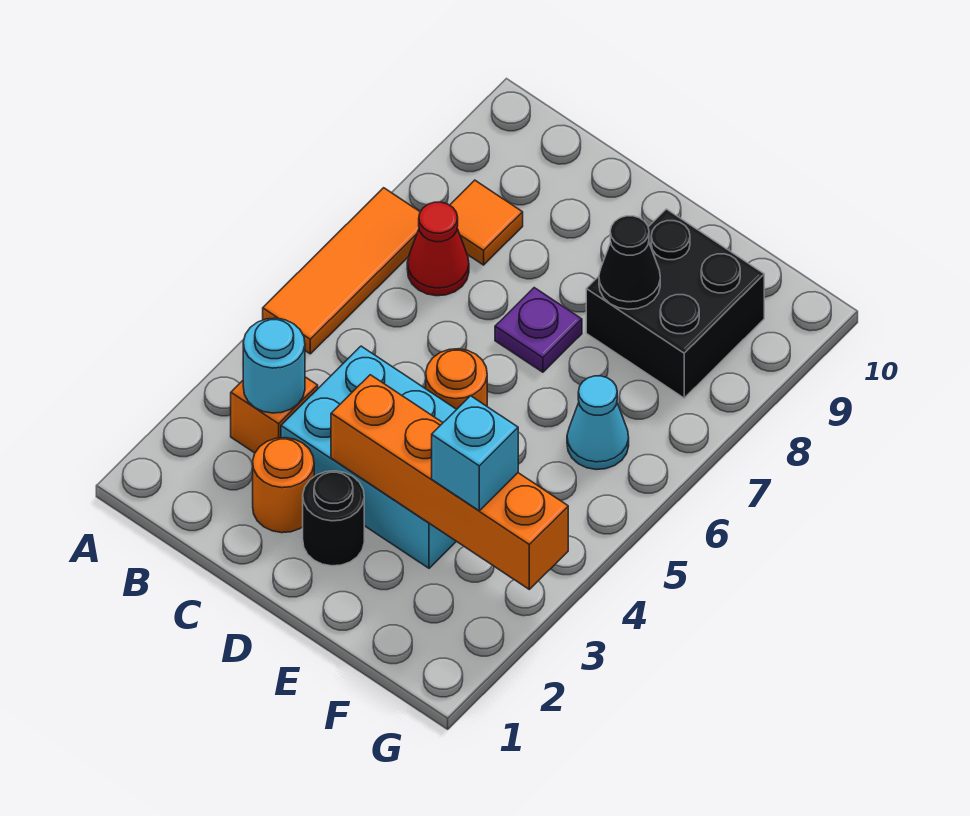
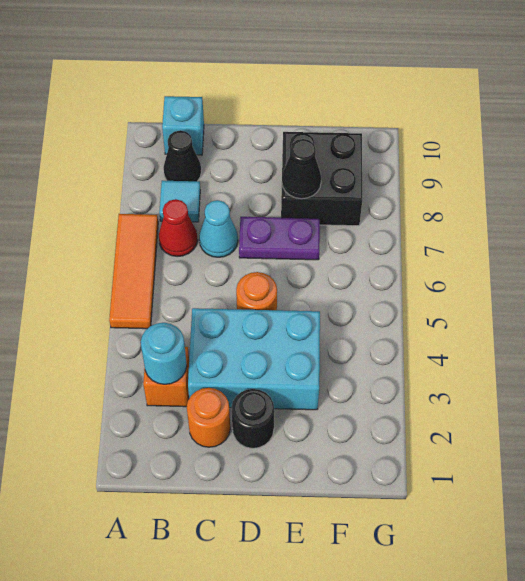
orange tile B8 level 1 -> cyan tile B8 level 1
none -> black cone B9 level 1
orange brick D3:G3 level 2 -> none
purple plate D7 level 1 -> purple plate D7:E7 level 1
cyan brick F3 level 3 -> cyan brick B10 level 1
cyan cone F6 level 1 -> cyan cone C7 level 1

